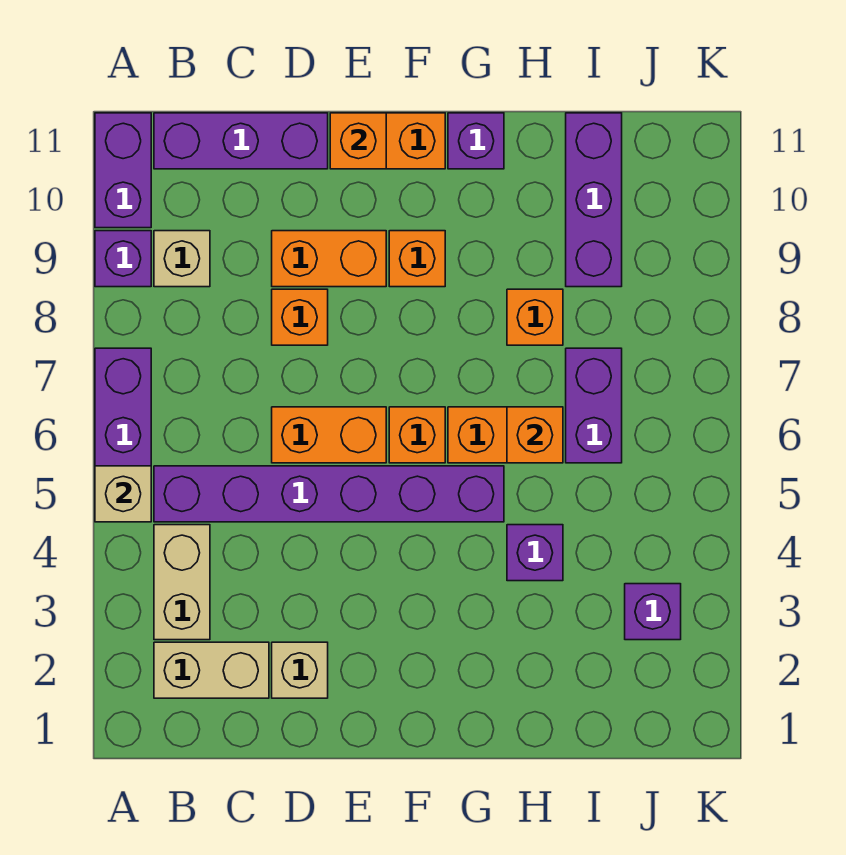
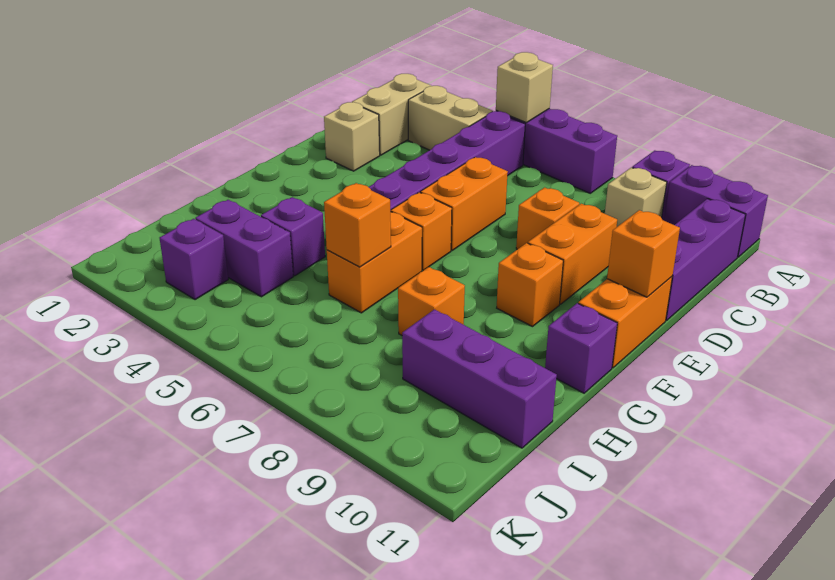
purple brick I6:I7 level 1 -> purple brick I3:I4 level 1

